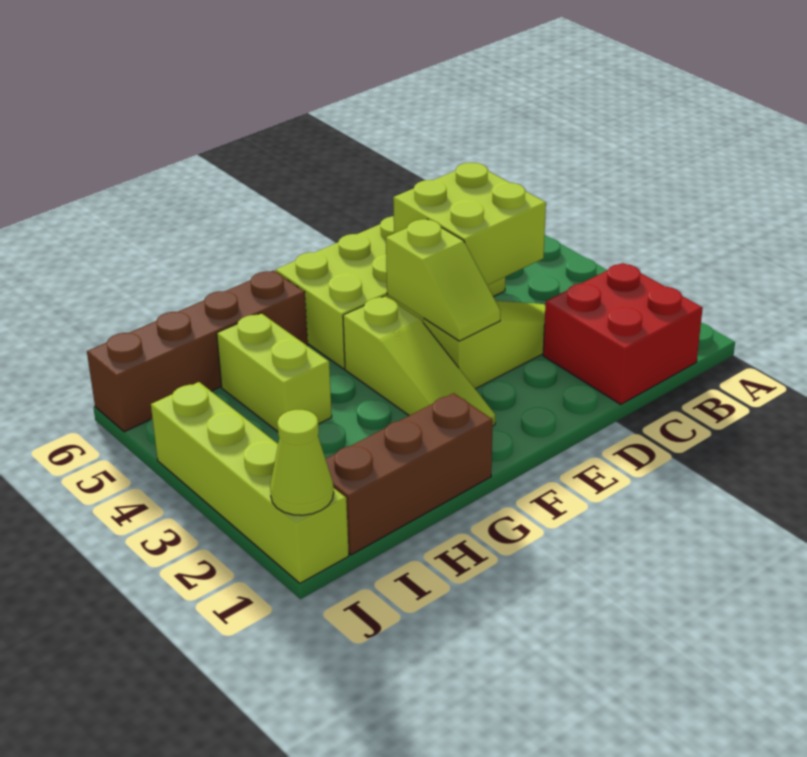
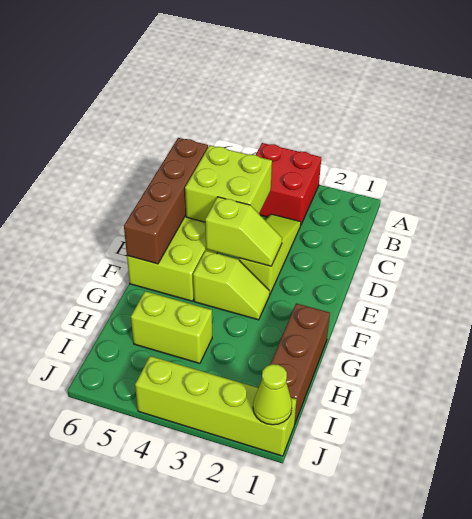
red brick B1:C2 level 1 -> red brick A3:B4 level 1
lime slope F2:F4 level 1 top 4 -> lime slope F3:F4 level 1 top 4
brown brick G6:J6 level 1 -> brown brick C6:F6 level 2

